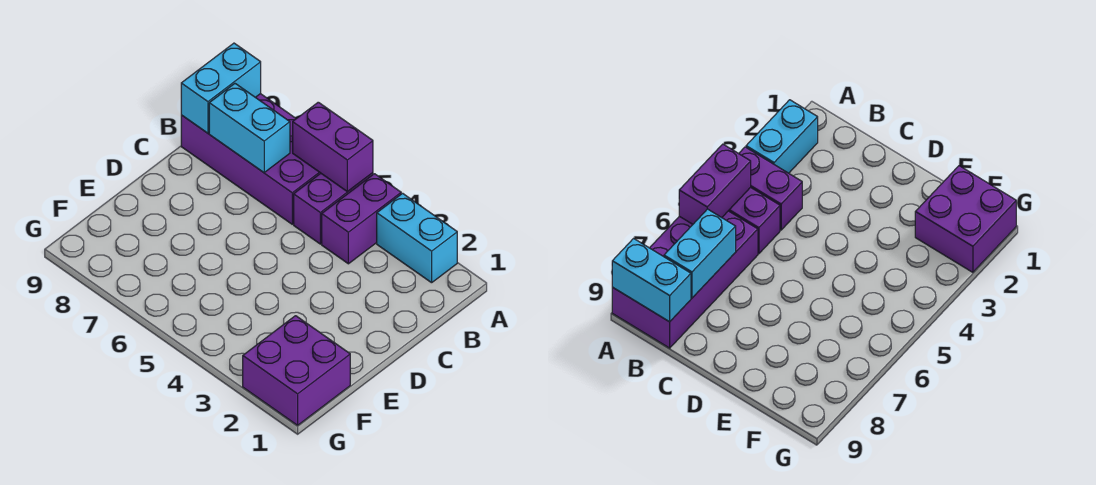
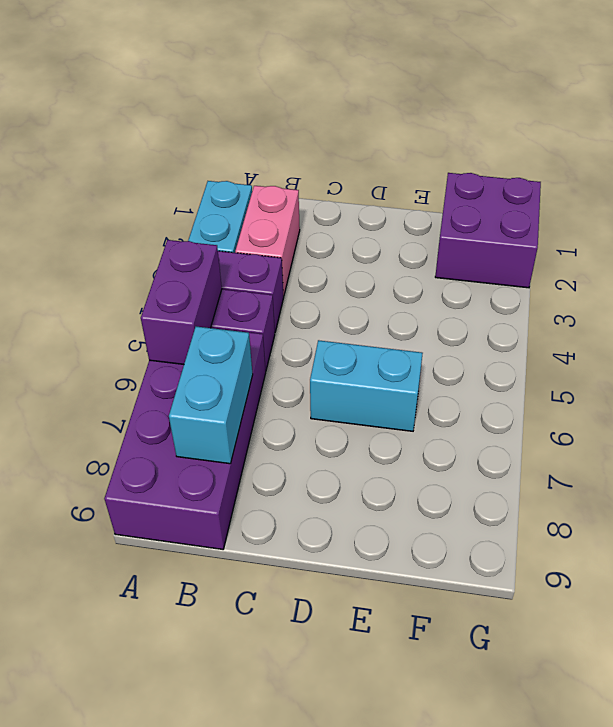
cyan brick A9:B9 level 2 -> cyan brick D6:E6 level 1
none -> pink brick B2:B3 level 1

